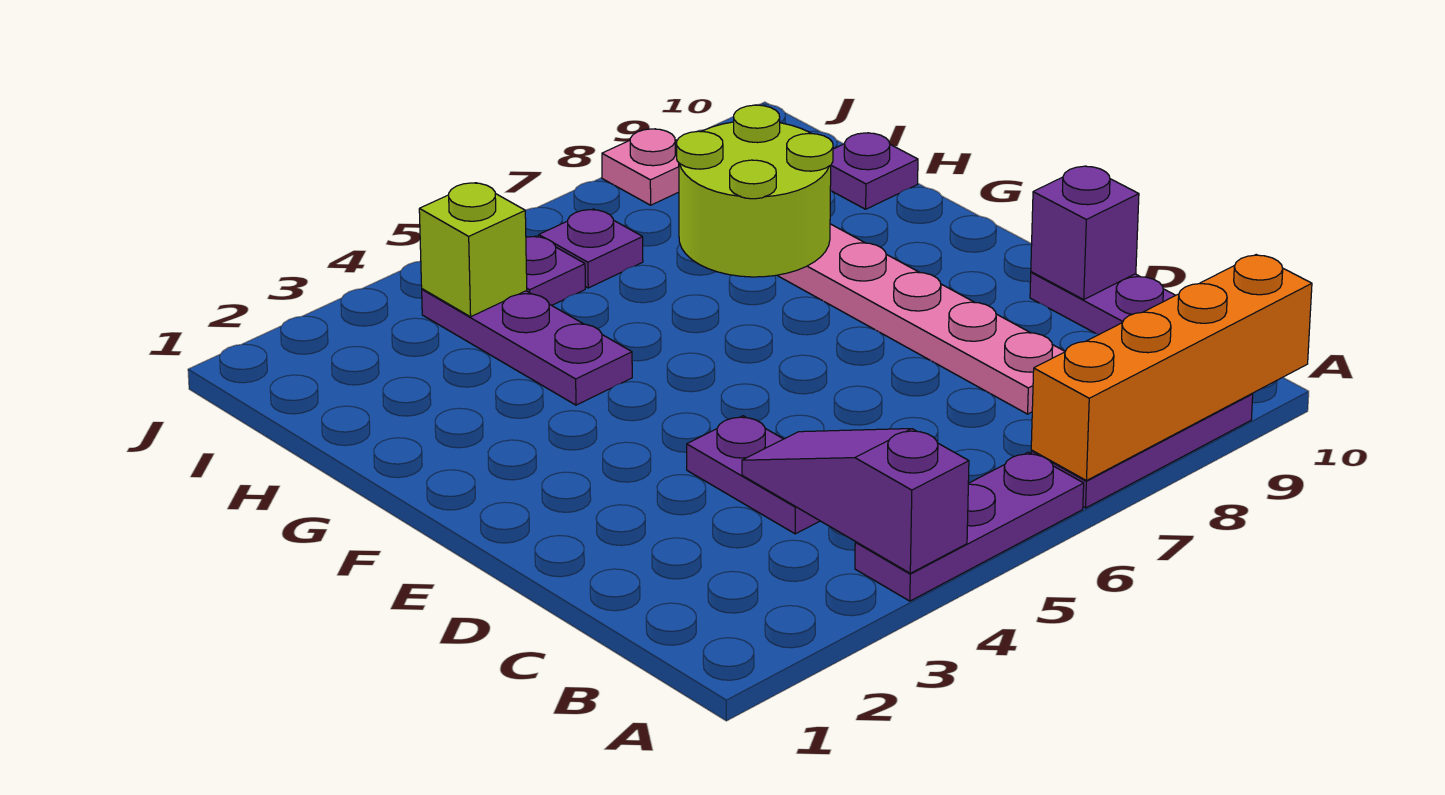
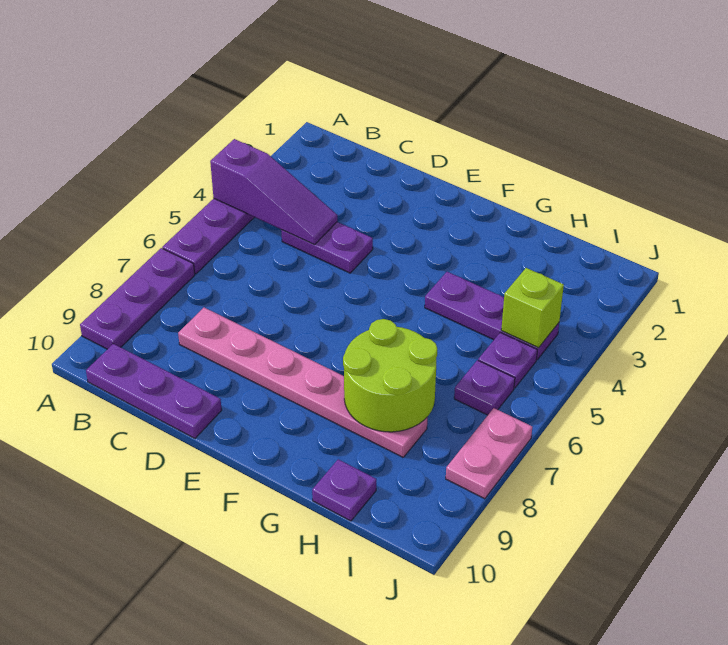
orange brick A7:A10 level 2 -> none
purple brick D10 level 2 -> none
pink plate J8 level 1 -> pink plate J7:J8 level 1

